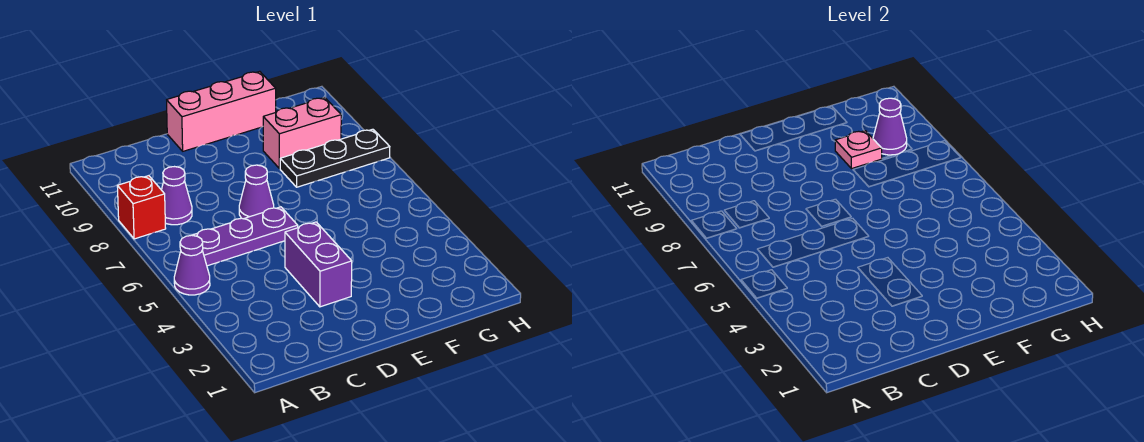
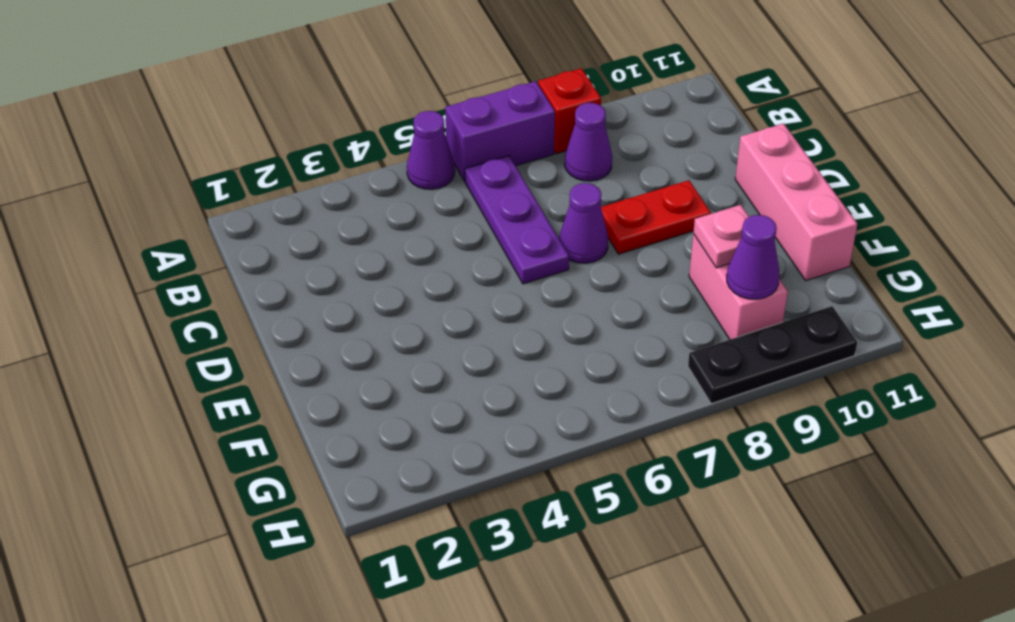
purple brick D3:D4 level 1 -> purple brick A6:A7 level 1
none -> red plate D8:D9 level 1
black plate F8:H8 level 1 -> black plate H8:H10 level 1

